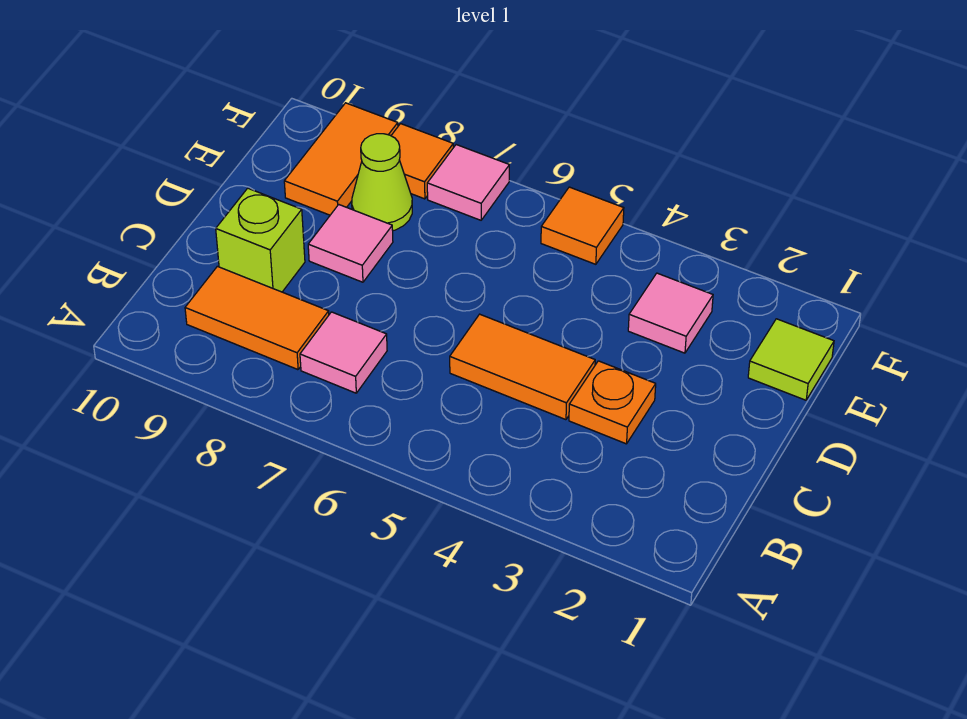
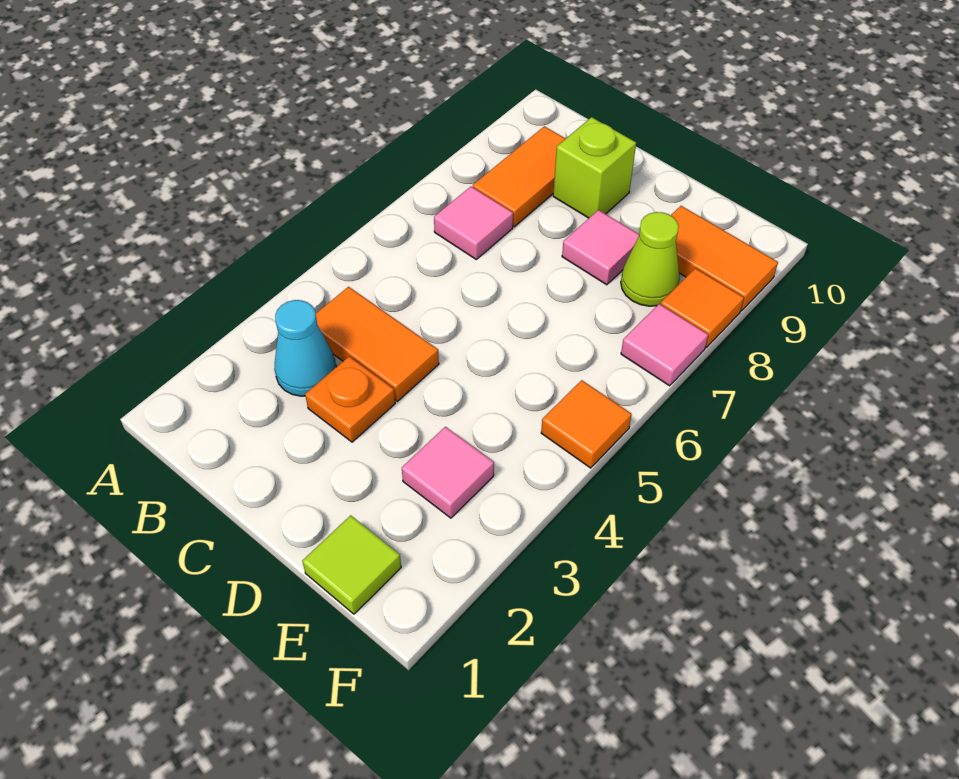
none -> cyan cone B3 level 1
orange tile C4:C5 level 1 -> orange tile B4:C4 level 1

